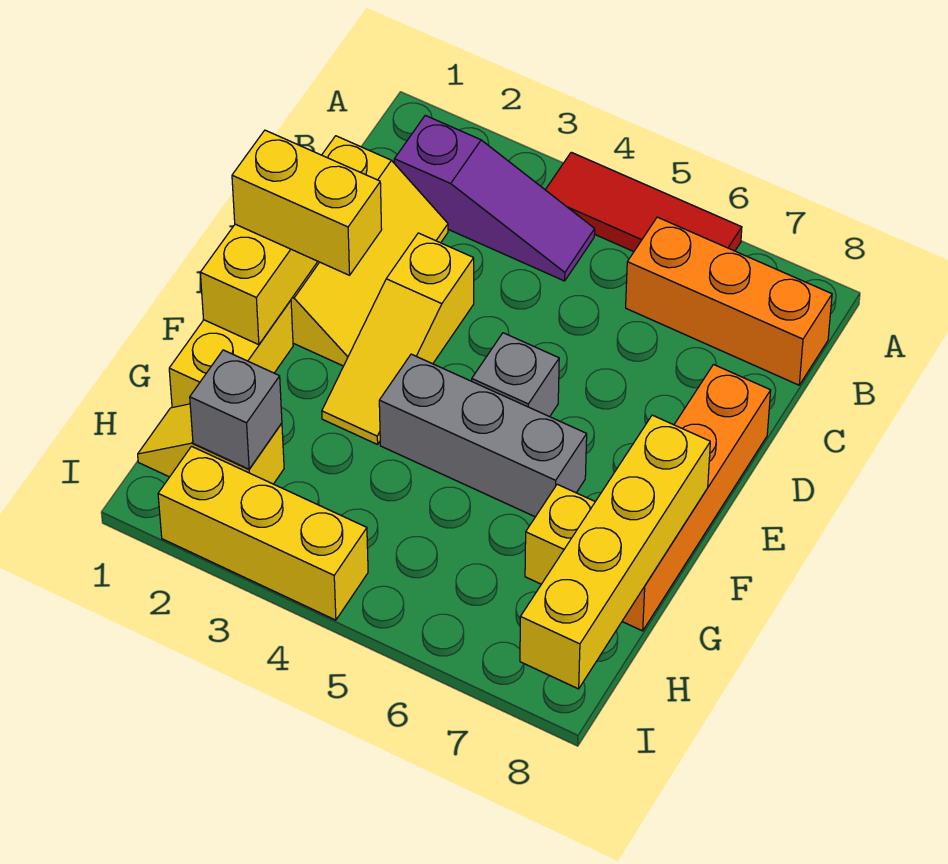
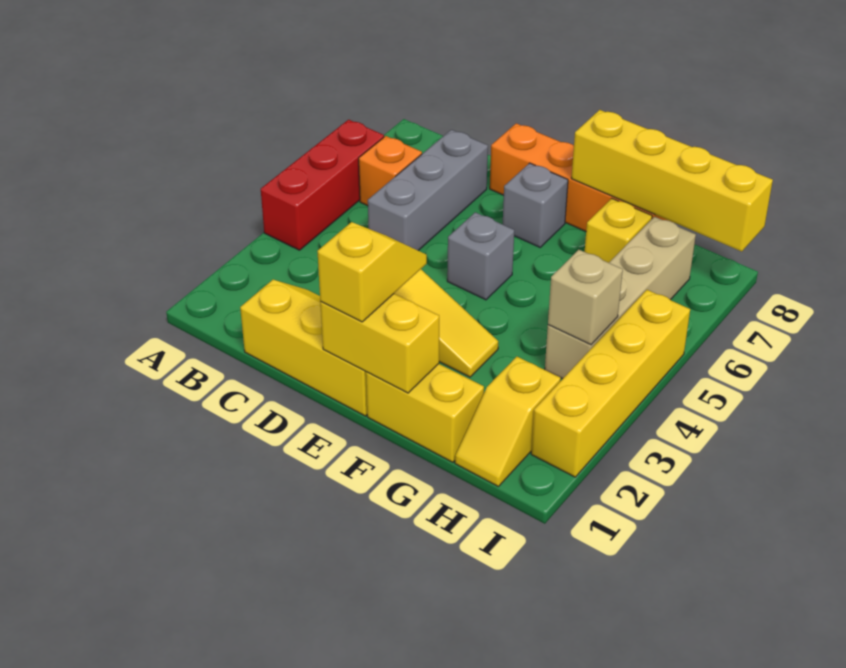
red tile A4:A6 level 1 -> red brick A4:A6 level 1
purple slope B2:B4 level 1 top 2 -> none
orange brick B6:B8 level 1 -> orange brick B6 level 1
yellow brick E1:E2 level 3 -> yellow slope E1:E2 level 3 top 1
grey brick F4:F6 level 1 -> grey brick C5:C7 level 1
grey brick H2 level 2 -> grey brick E7 level 1
none -> tan brick H4:H7 level 1
none -> tan brick H4 level 2
yellow brick I2:I4 level 1 -> yellow brick I2:I5 level 1

